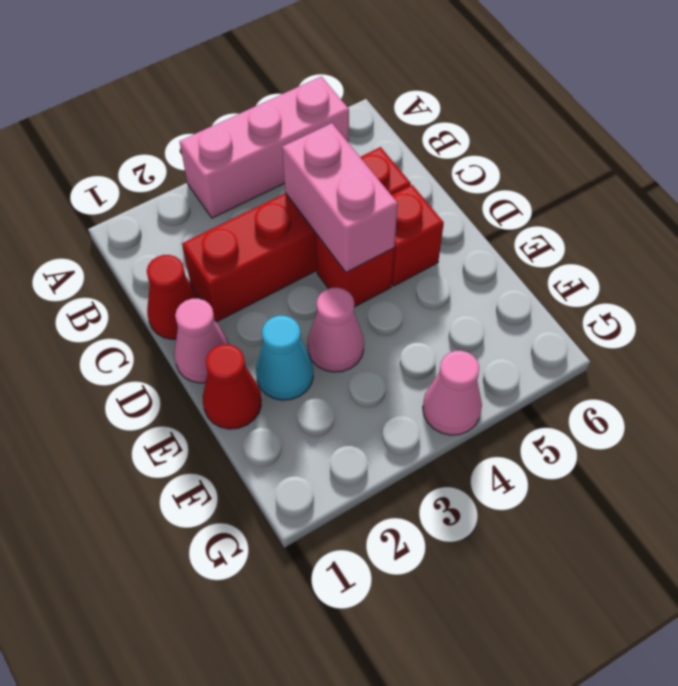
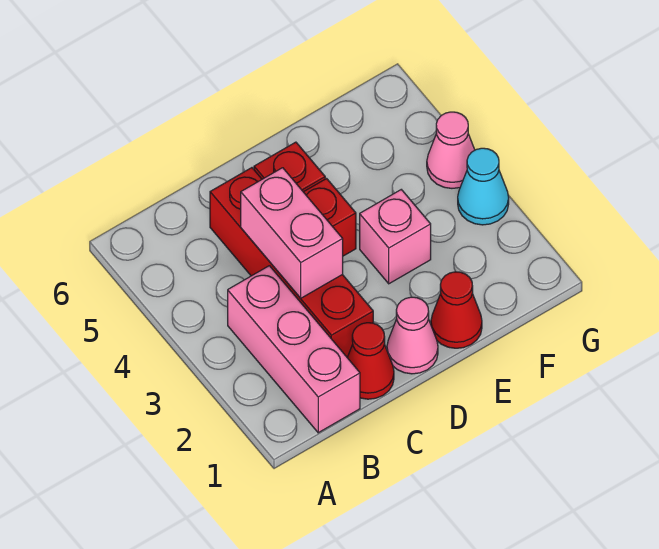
pink brick A3:A5 level 1 -> pink brick B1:B3 level 1
pink brick C4:D4 level 2 -> pink brick C3:C4 level 2
cyan cone E2 level 1 -> cyan cone G3 level 1
pink cone E3 level 1 -> pink brick E3 level 1

